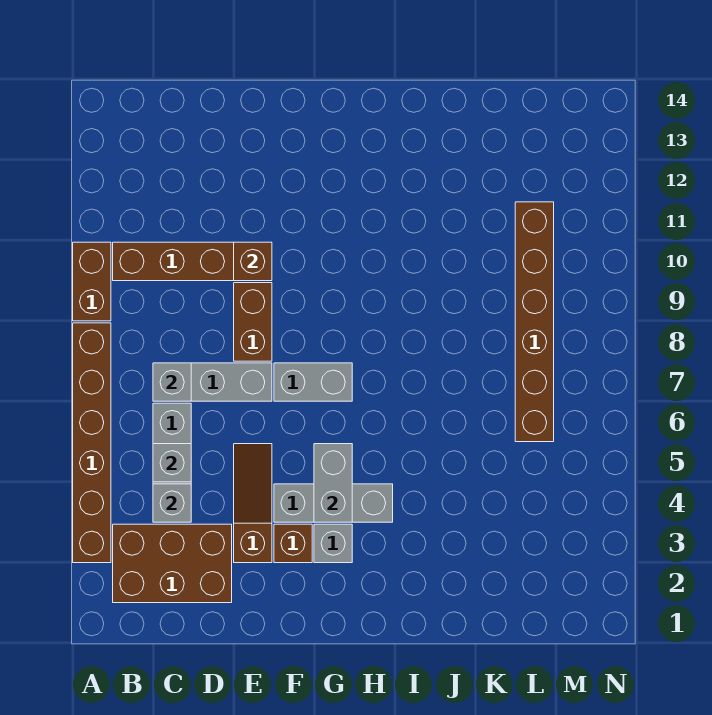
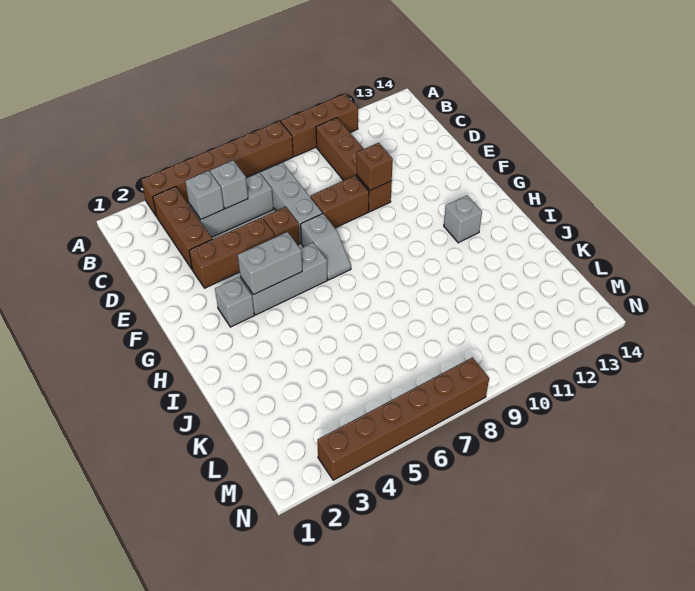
brown brick A9:A10 level 1 -> brown brick A9:A11 level 1
brown brick B2:D3 level 1 -> brown brick B3:D3 level 1
grey brick C7 level 2 -> grey brick H12 level 1
brown slope E3:E5 level 1 top 3 -> brown brick E3:E5 level 1
brown brick F3 level 1 -> brown brick E6 level 1
grey brick F4:H4 level 1 -> grey brick G4:G6 level 1
grey brick F7:G7 level 1 -> grey slope F7:G7 level 1 top F
brown brick L6:L11 level 1 -> brown brick N3:N8 level 1

